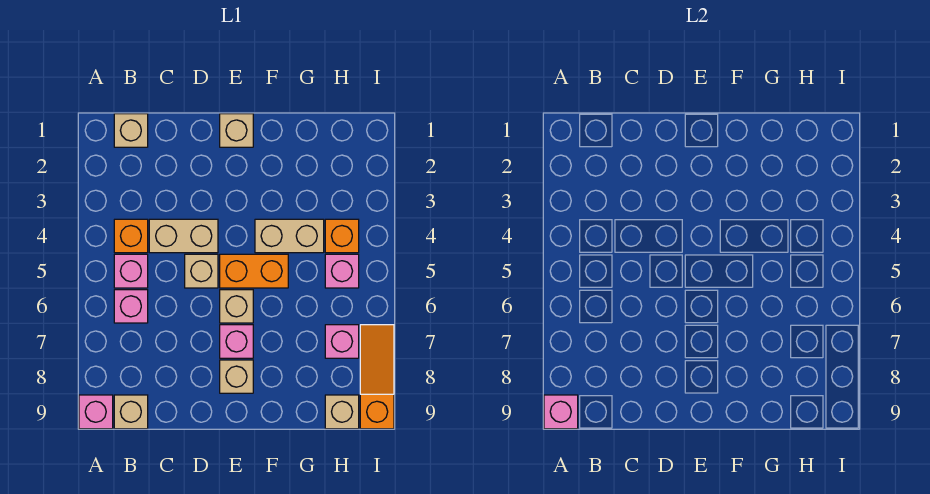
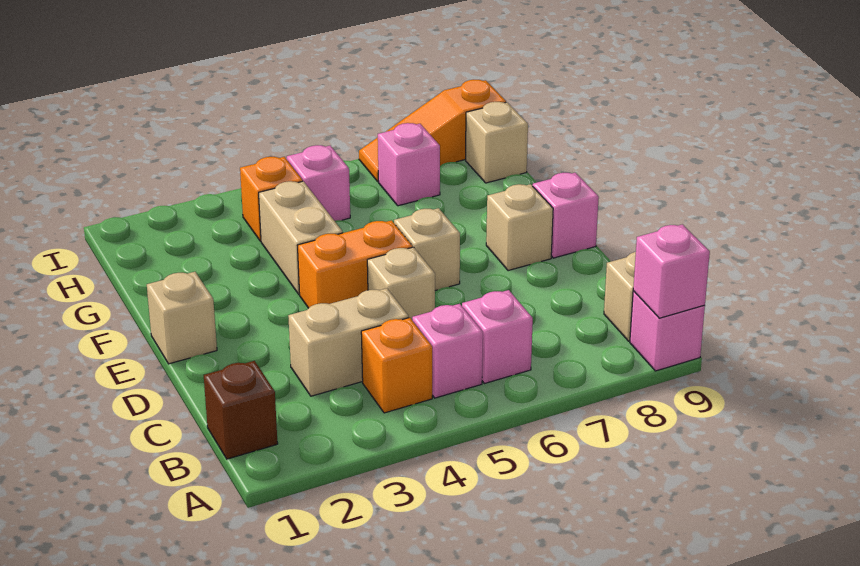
tan brick B1 level 1 -> brown brick B1 level 1
tan brick C4:D4 level 1 -> tan brick C3:C4 level 1
orange brick E5:F5 level 1 -> orange brick E4:E5 level 1
pink brick E7 level 1 -> pink brick E9 level 1

